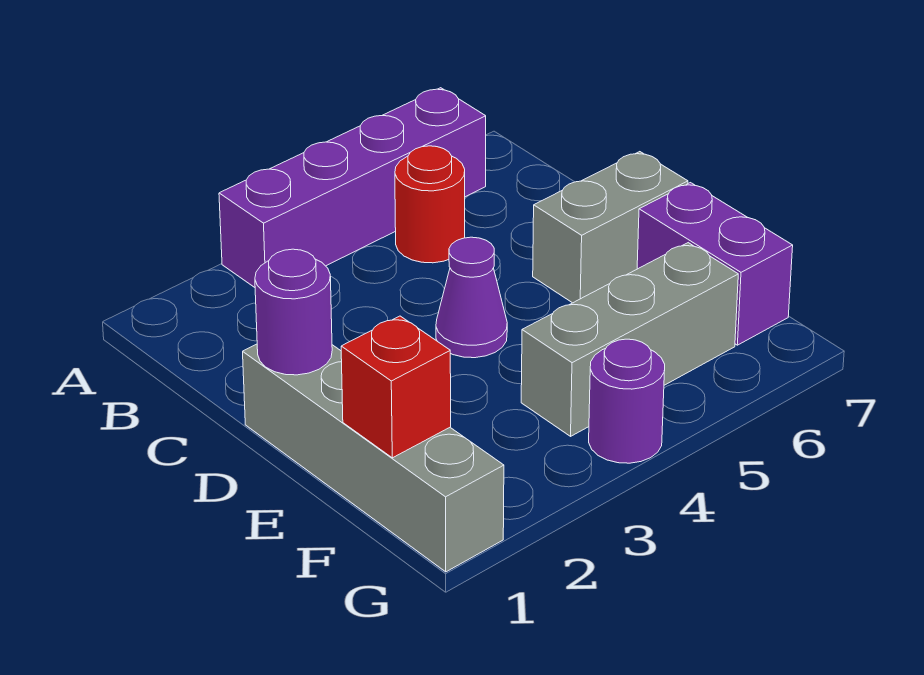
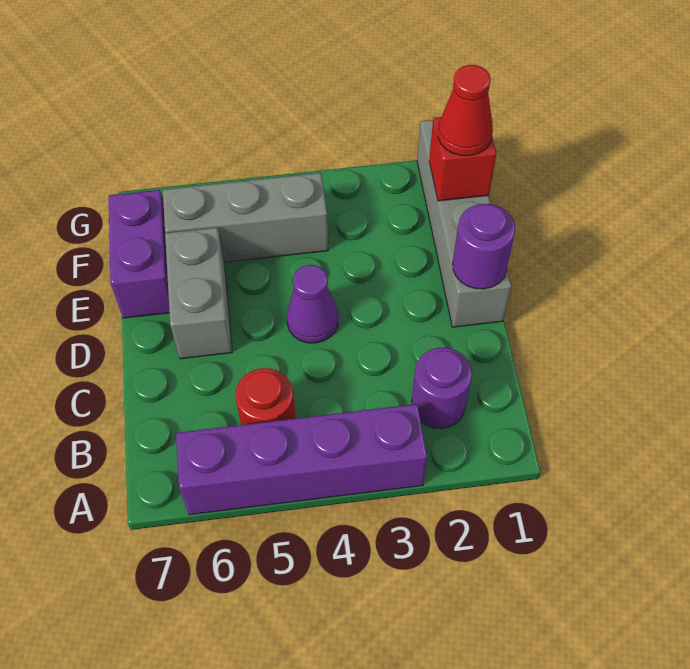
grey brick D6:D7 level 1 -> grey brick D6:E6 level 1
none -> red cone F1 level 3
purple round brick G4 level 1 -> purple round brick B2 level 1

